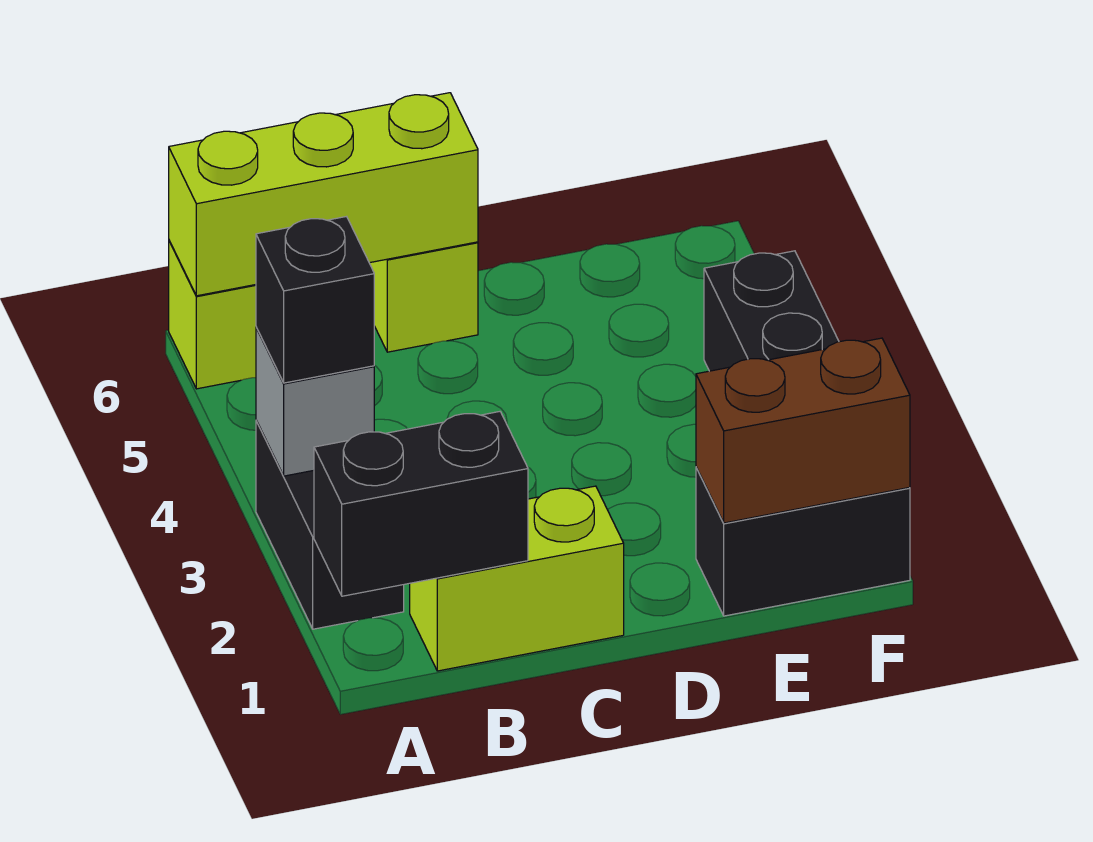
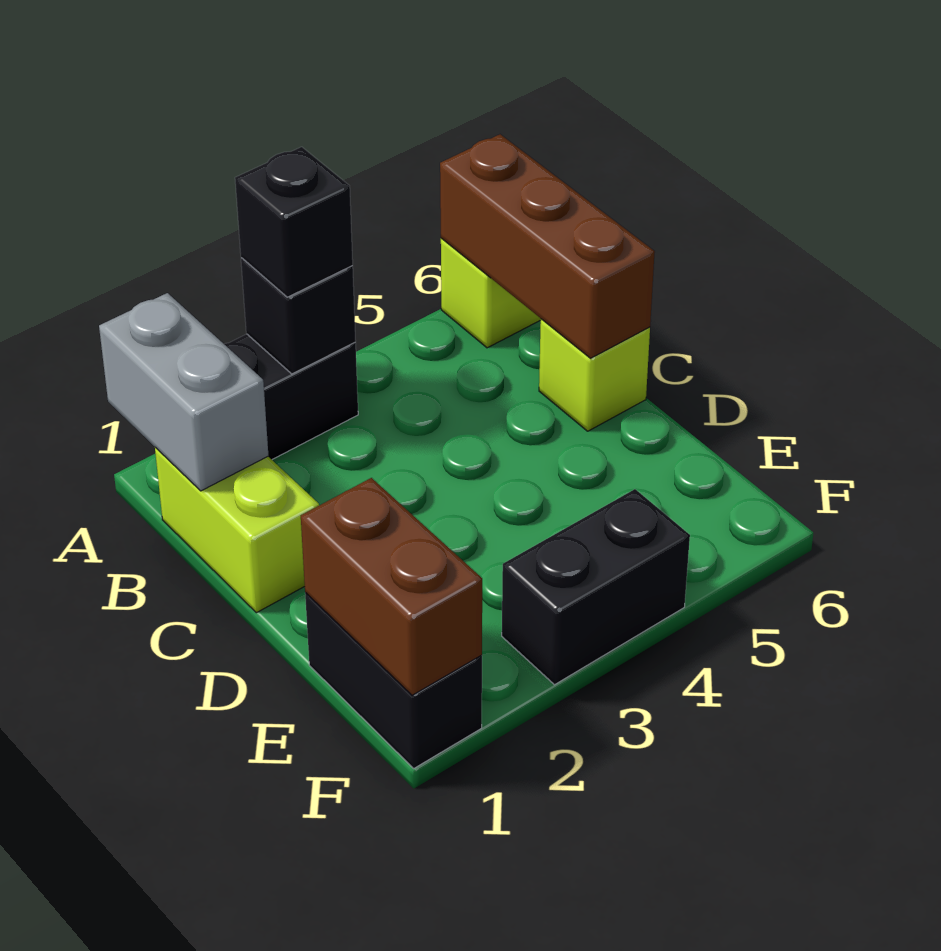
black brick A1:B1 level 2 -> grey brick A1:B1 level 2
grey brick A3 level 2 -> black brick A3 level 2
lime brick A6:C6 level 2 -> brown brick A6:C6 level 2

